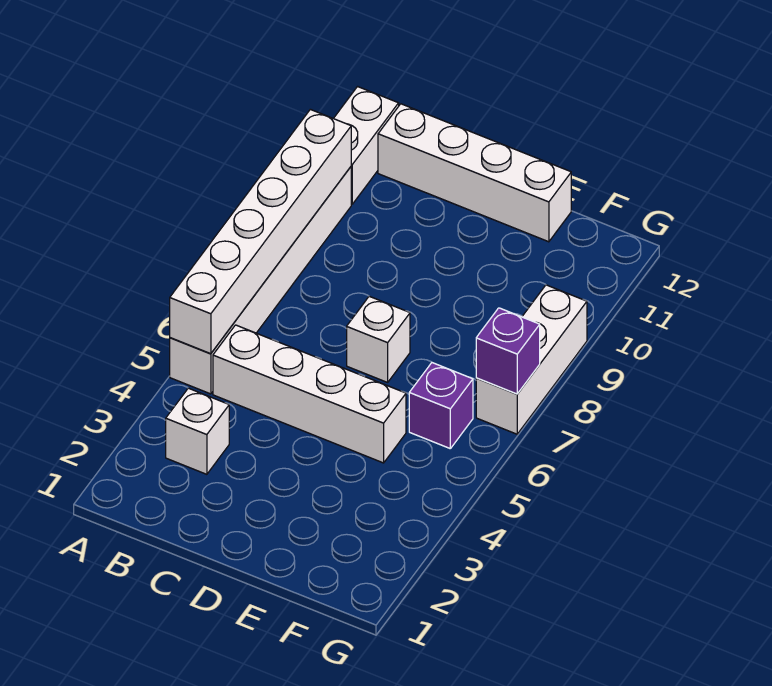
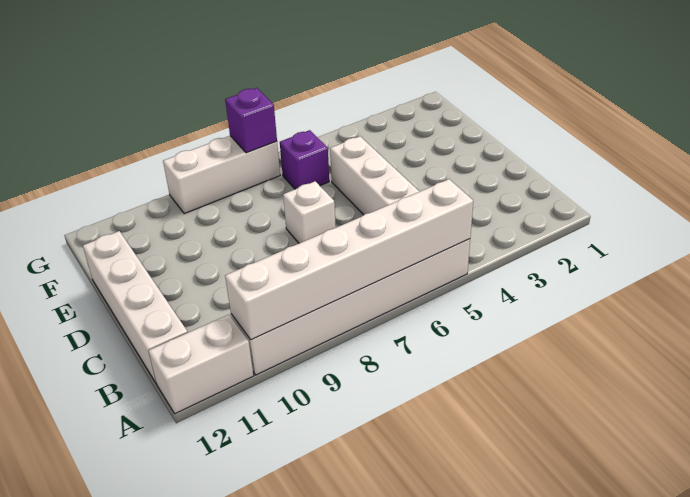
white brick B3 level 1 -> none

